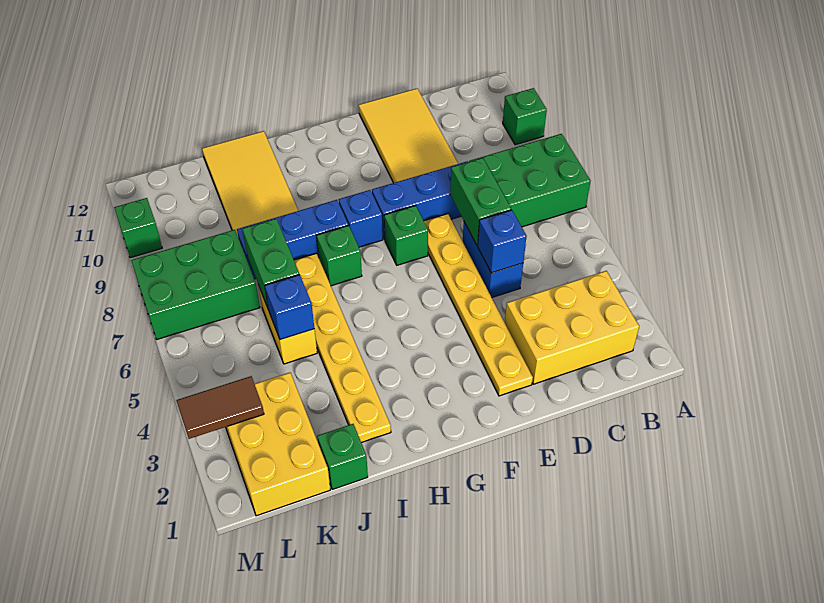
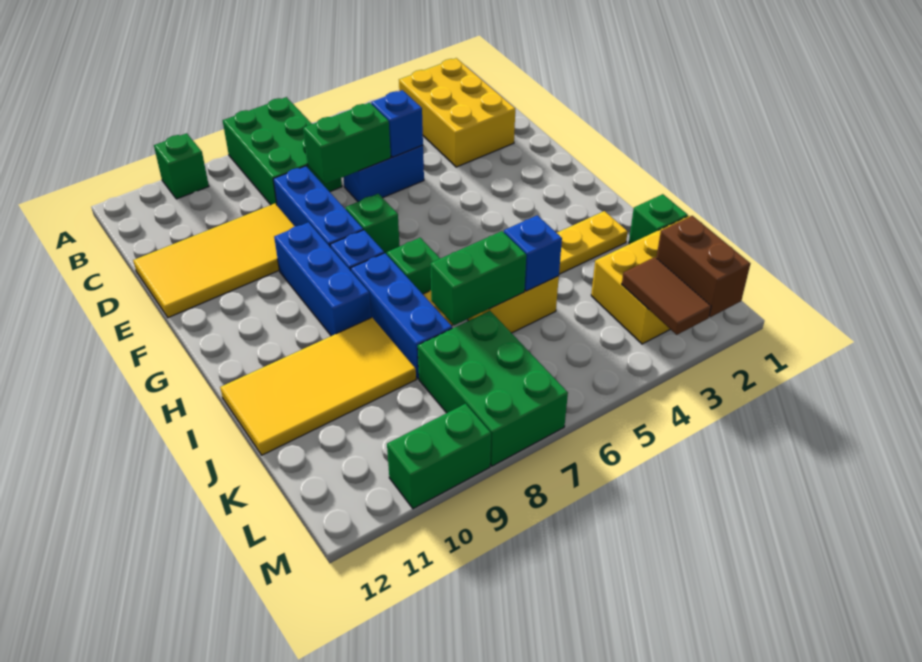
yellow plate E2:E7 level 1 -> none
none -> blue brick F9:H9 level 1
none -> brown brick L2:M2 level 2
green brick M10 level 1 -> green brick M9:M10 level 1

